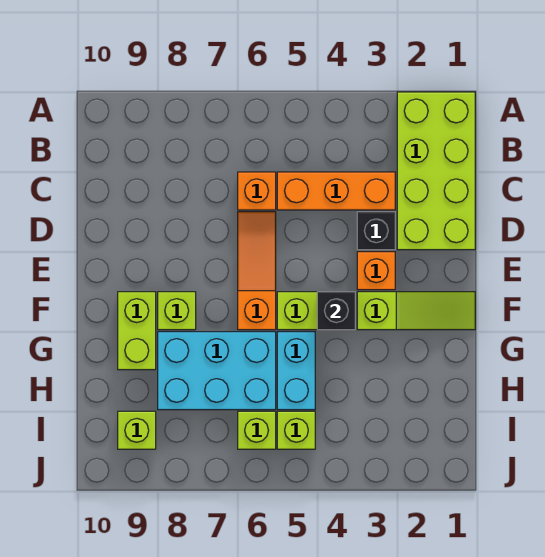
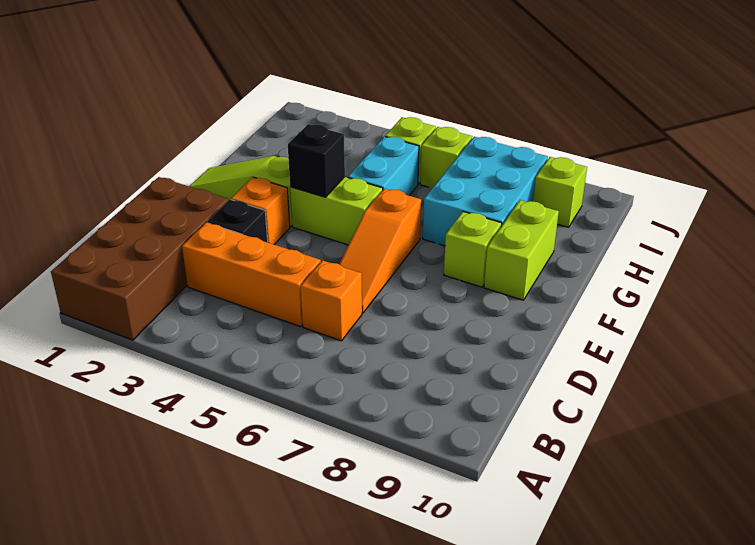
lime brick A1:D2 level 1 -> brown brick A1:D2 level 1
cyan brick G6:H8 level 1 -> cyan brick G7:I8 level 1

